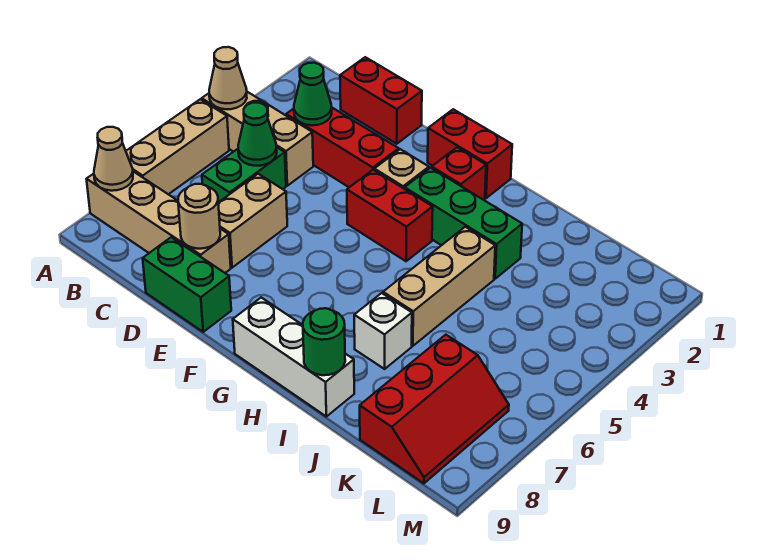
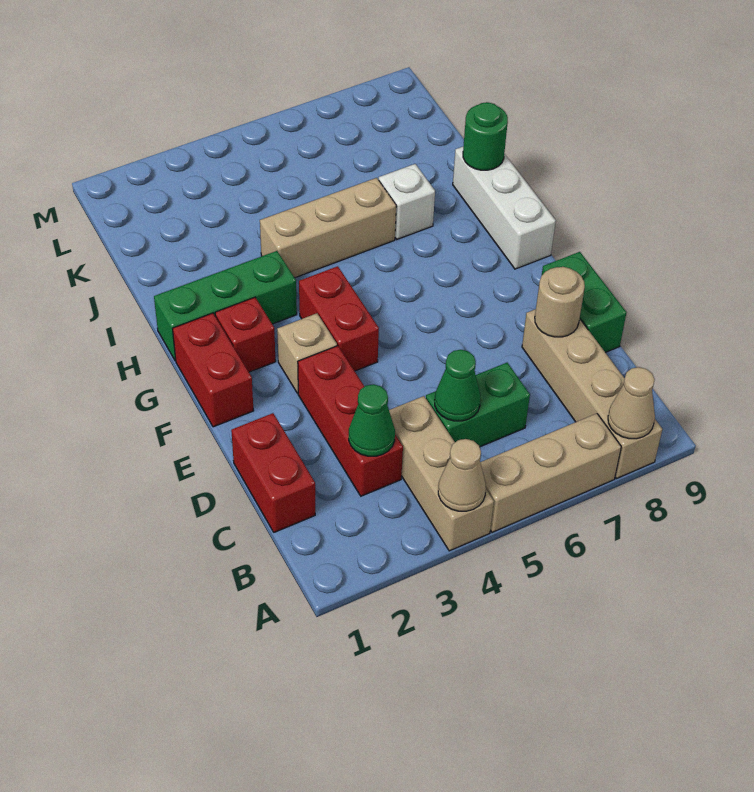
tan brick D6:D7 level 1 -> none
green brick G3:I3 level 1 -> green brick H1:H3 level 1
red slope K7:L9 level 1 top K -> none

